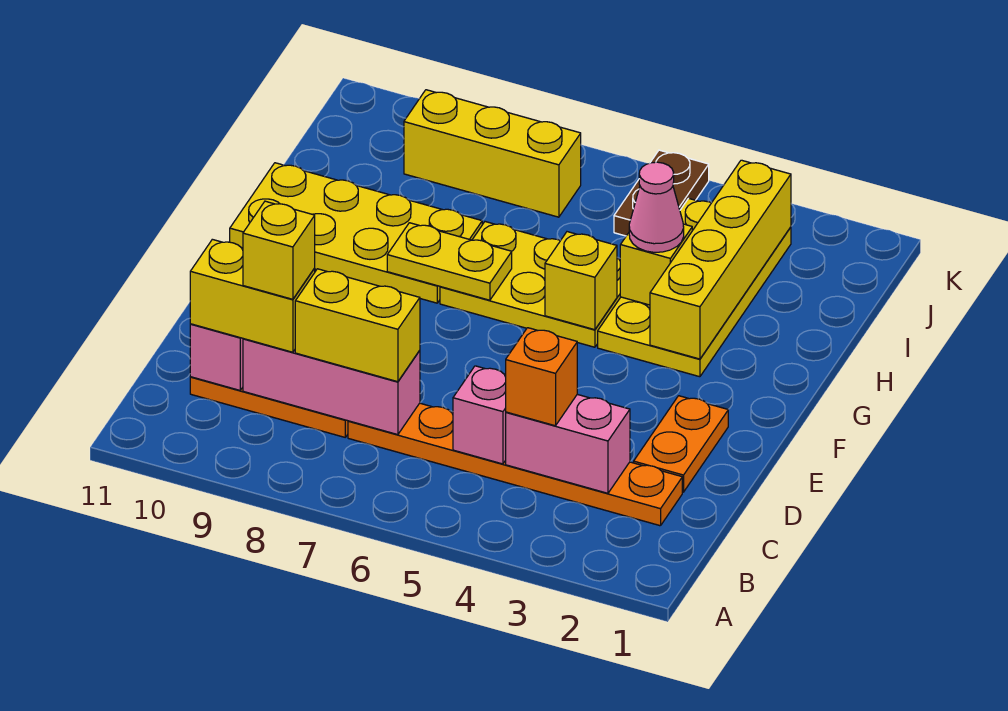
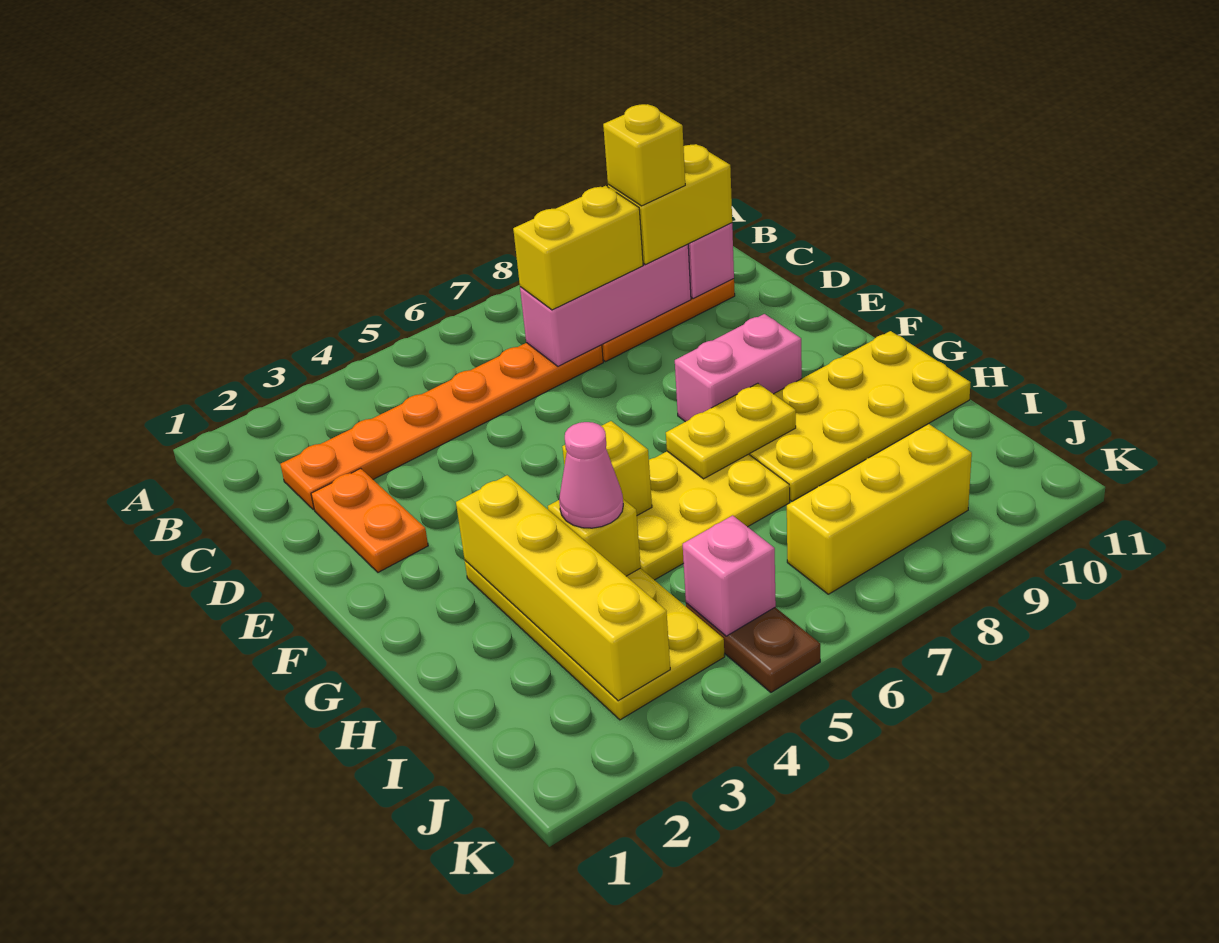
pink brick C3:C4 level 2 -> pink brick F8:F9 level 1
orange brick C4 level 3 -> none
pink brick C5 level 2 -> pink brick J5 level 2

